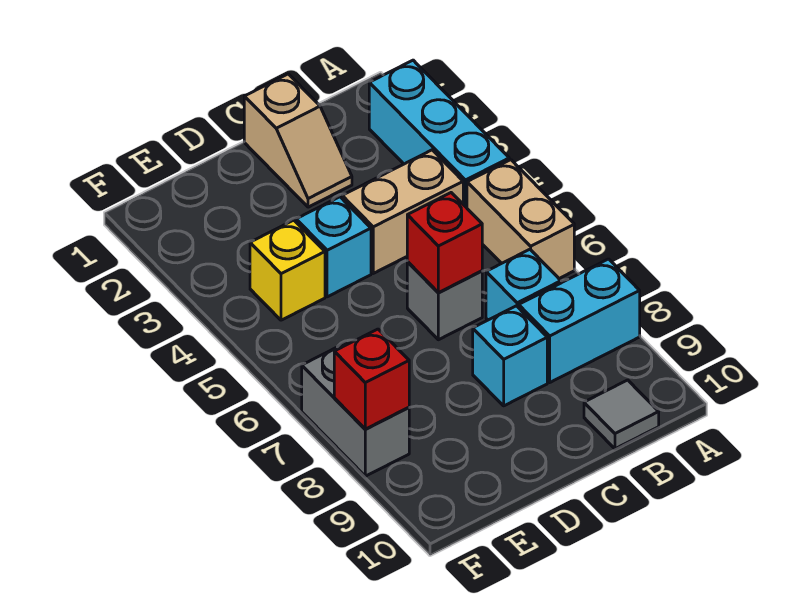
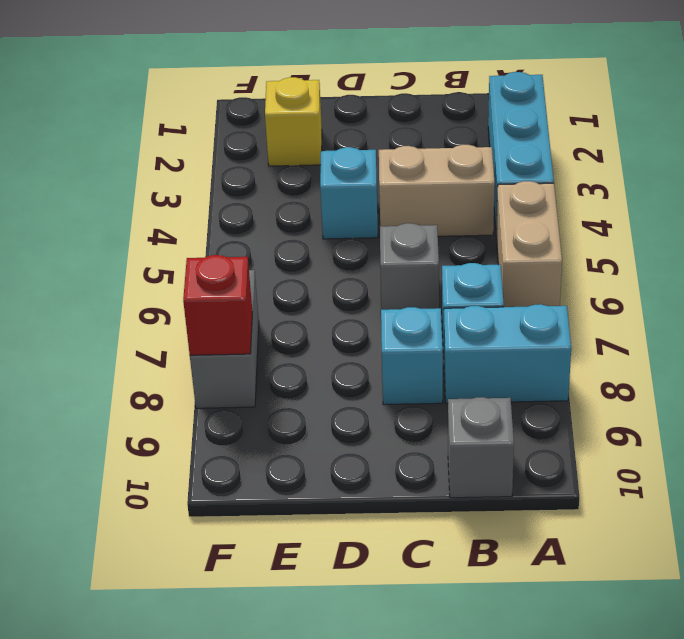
grey tile B10 level 1 -> grey brick B10 level 1
tan slope C1:C2 level 1 top 1 -> none
red brick C6 level 2 -> none
yellow brick E4 level 1 -> yellow brick E2 level 1

